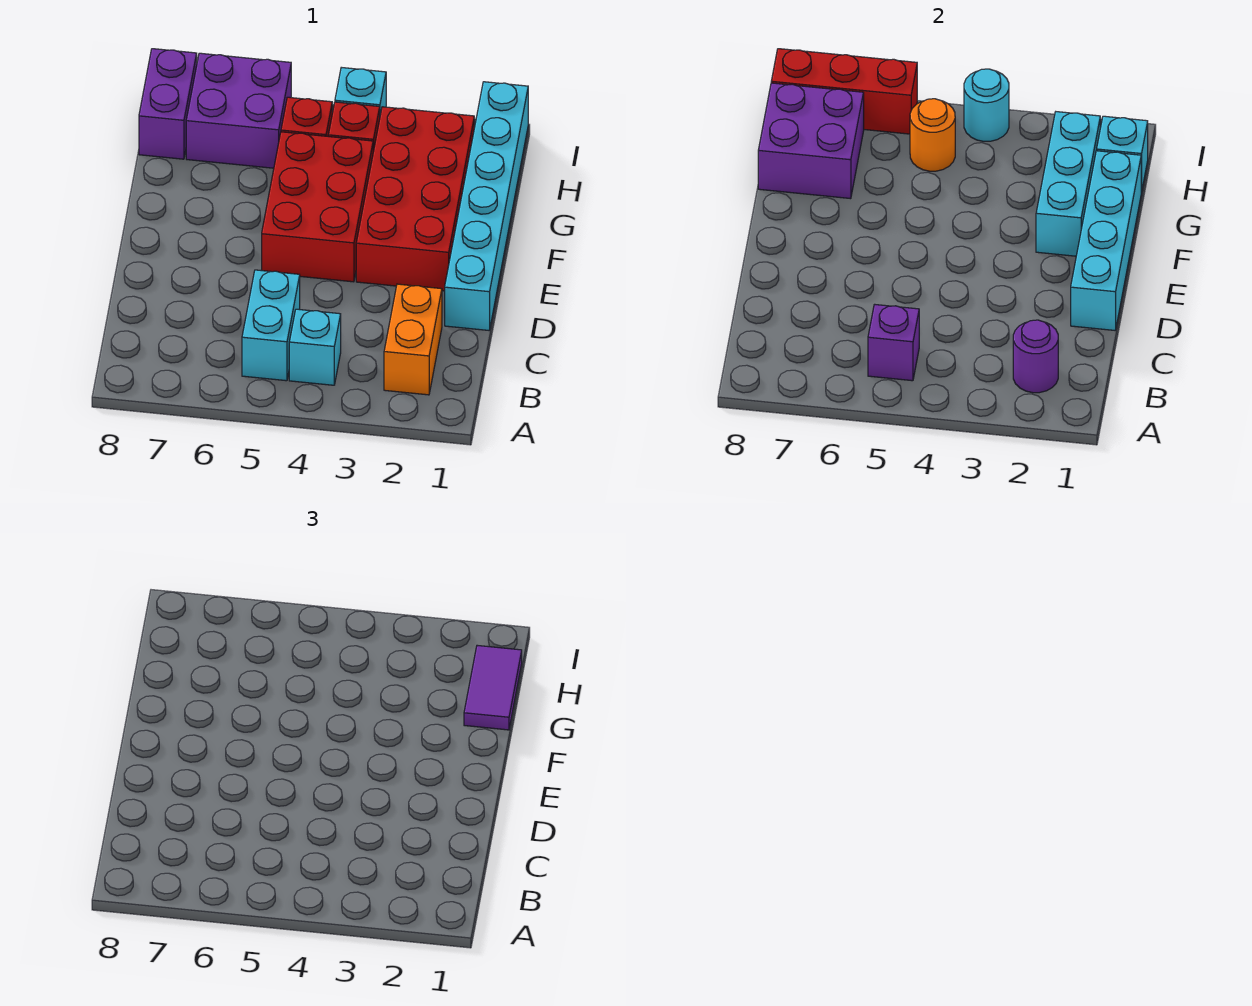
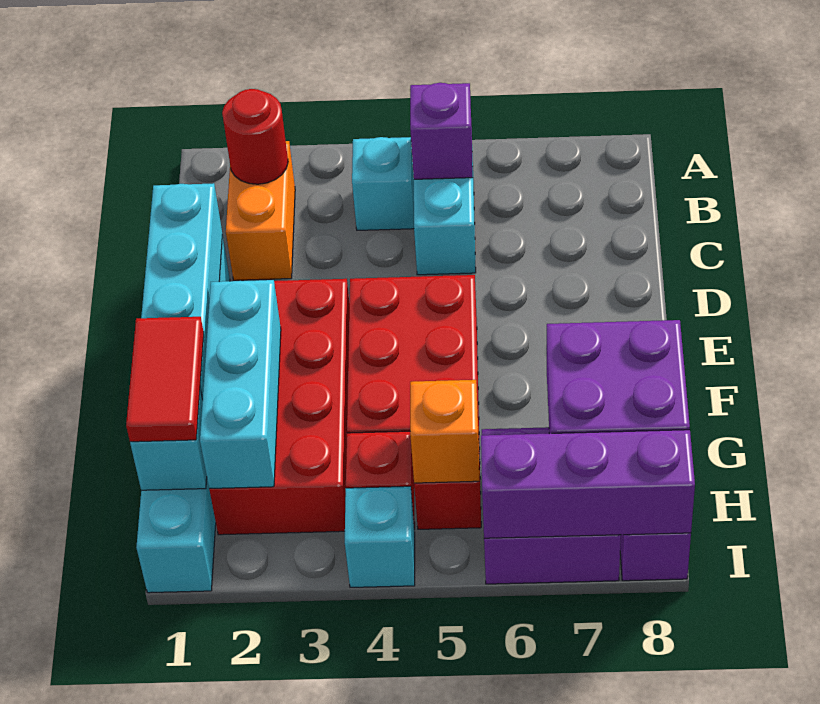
purple round brick B2 level 2 -> red round brick B2 level 2
purple tile G1:H1 level 3 -> red tile G1:H1 level 3
orange round brick H5 level 2 -> orange brick H5 level 2
cyan round brick I4 level 2 -> none
red brick I6:I8 level 2 -> purple brick I6:I8 level 2

